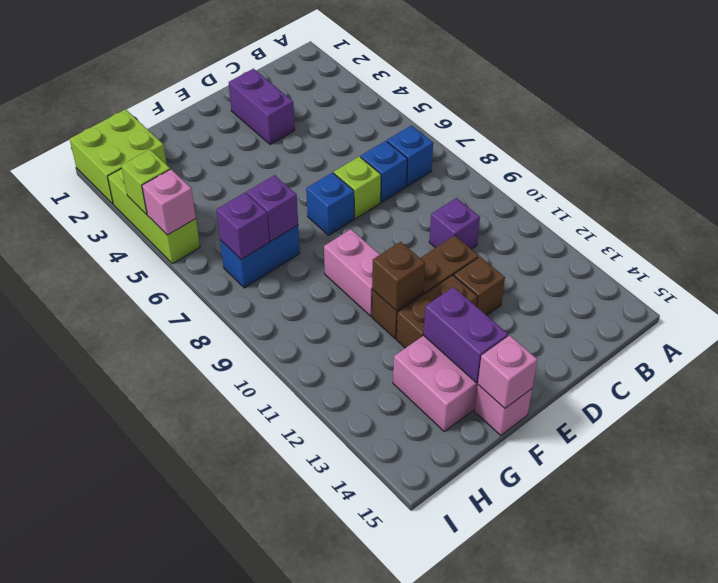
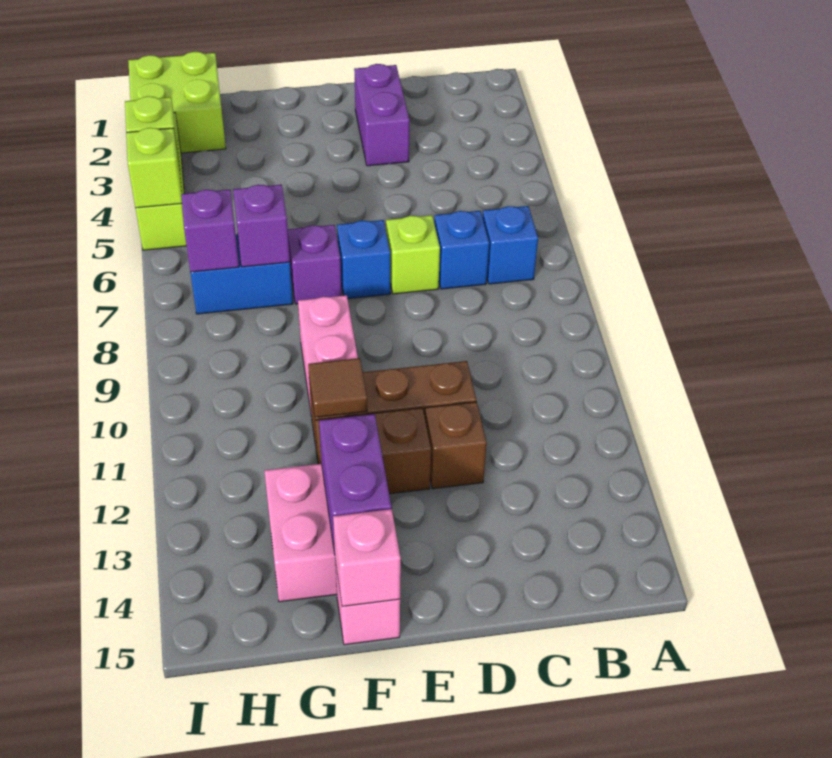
purple brick C10 level 1 -> purple brick F7 level 1
brown brick F11 level 2 -> brown tile F11 level 2
pink brick I5 level 2 -> lime brick I5 level 2

